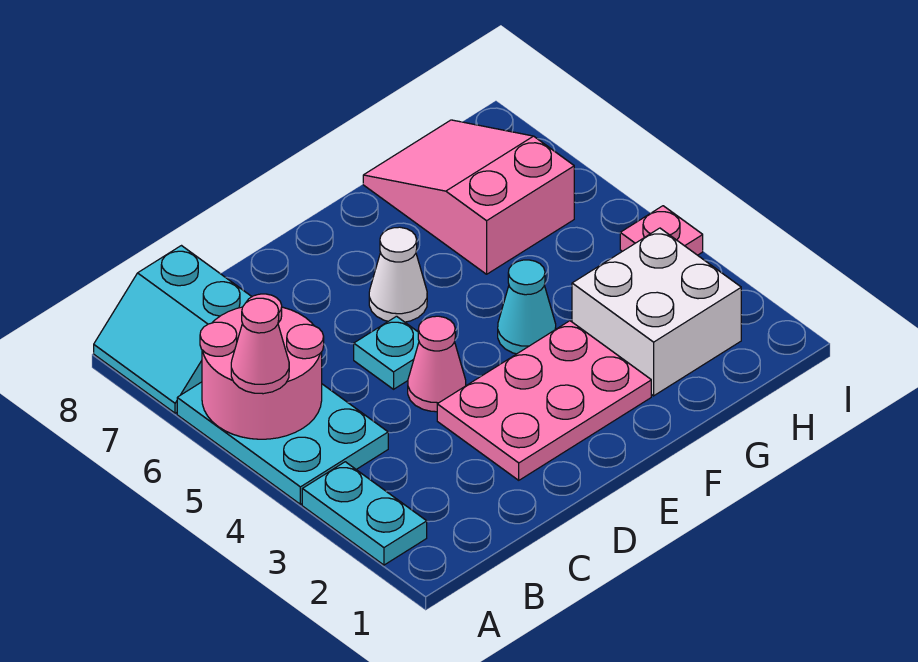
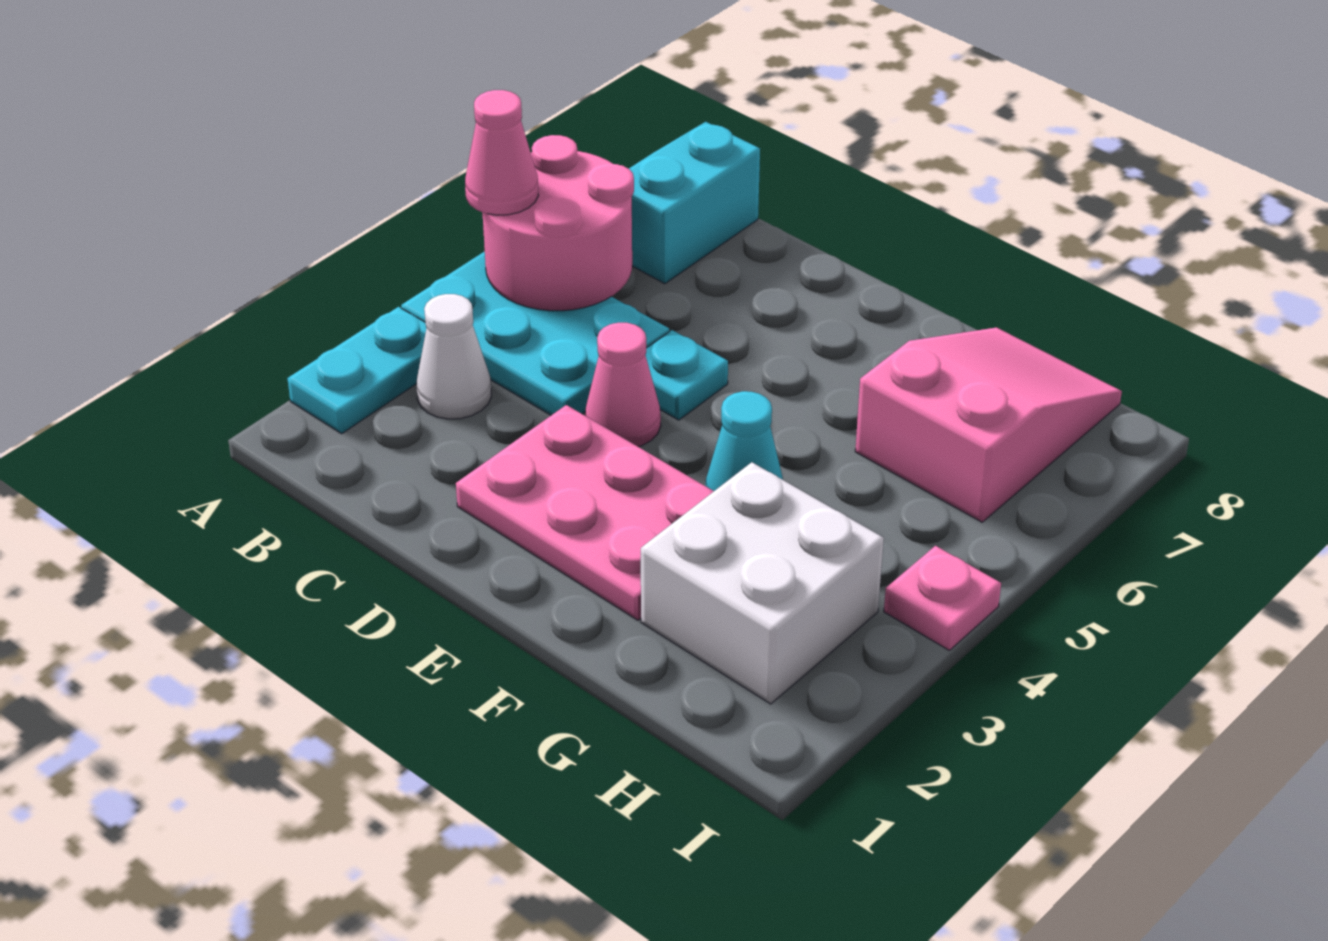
cyan plate A4:B6 level 1 -> cyan plate A4:C5 level 1
white cone E6 level 1 -> white cone B3 level 1

